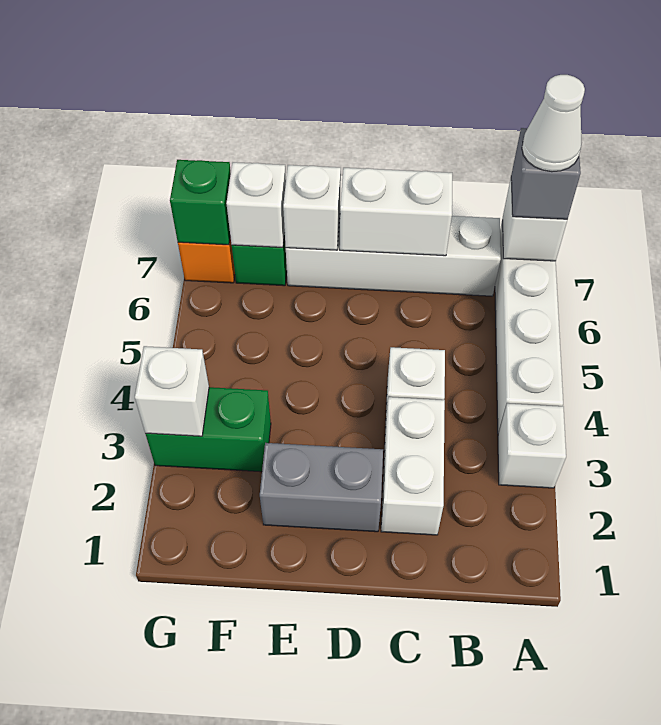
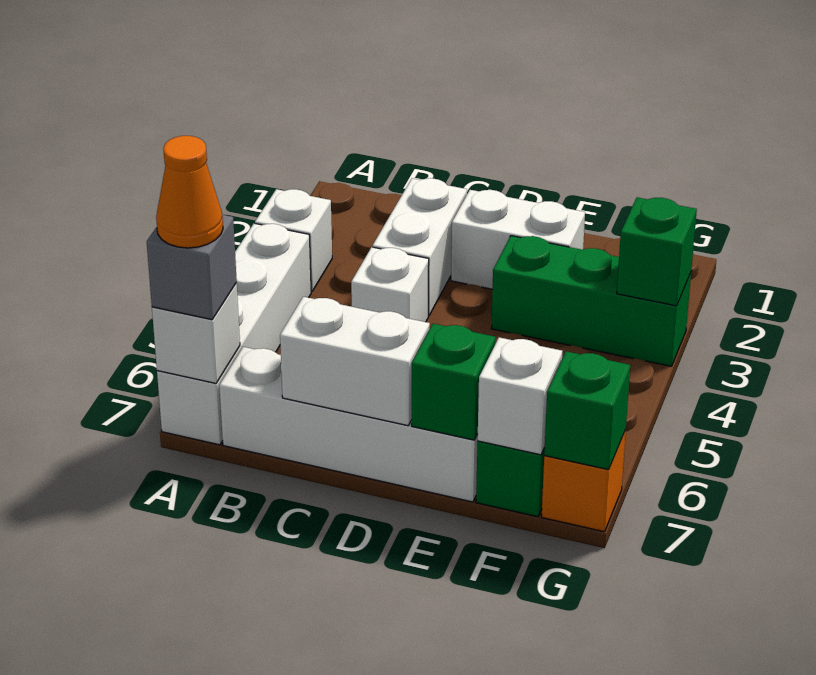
white cone A7 level 4 -> orange cone A7 level 4
grey brick D2:E2 level 1 -> white brick D2:E2 level 1
white brick E7 level 2 -> green brick E7 level 2
green brick F3:G3 level 1 -> green brick E3:G3 level 1
white brick G3 level 2 -> green brick G3 level 2

